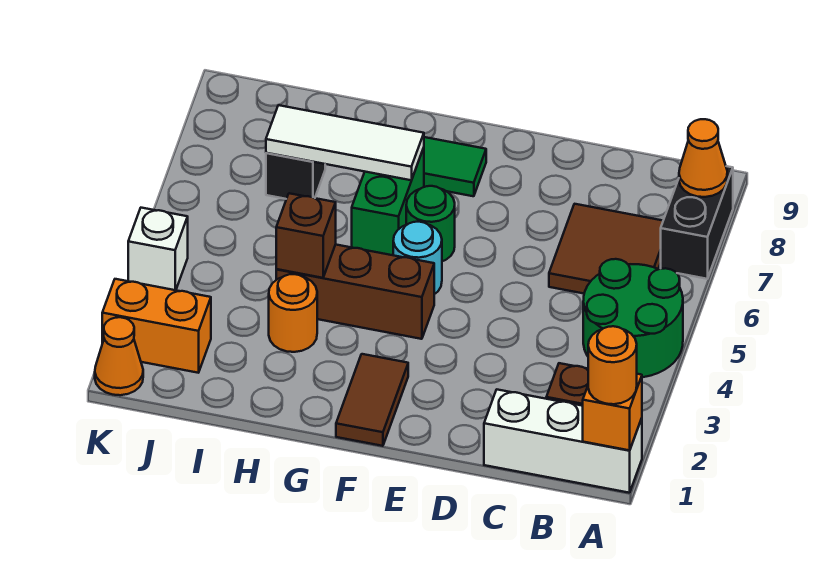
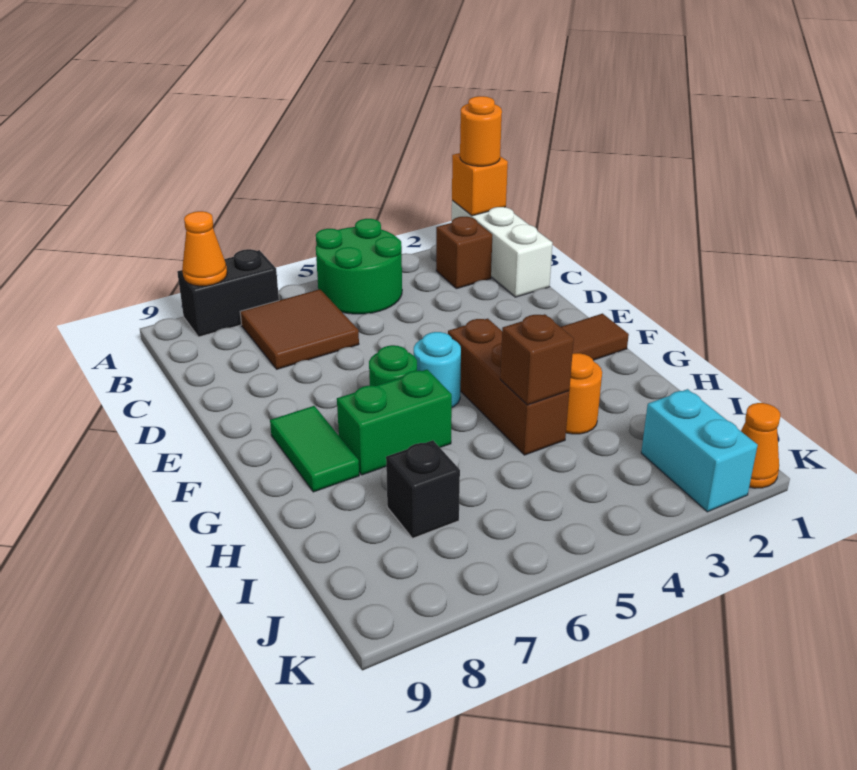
white tile G7:I7 level 2 -> none
orange brick J2:K2 level 1 -> cyan brick J2:K2 level 1
white brick K4 level 1 -> none

